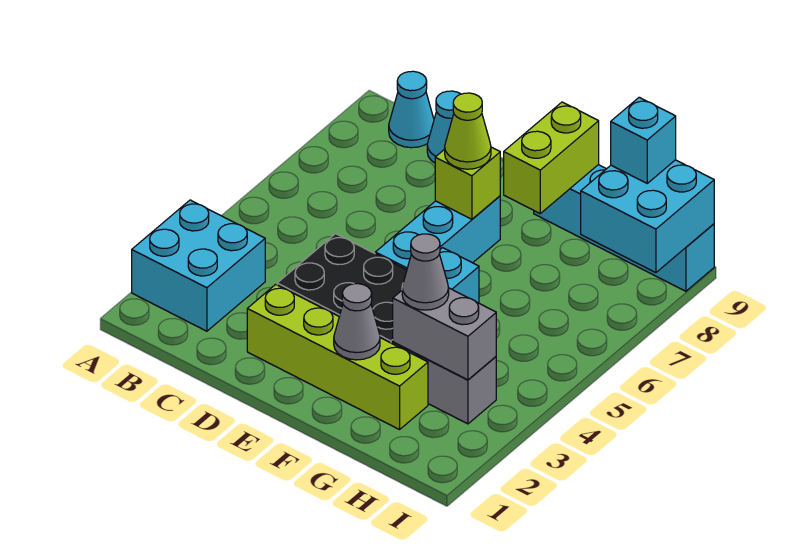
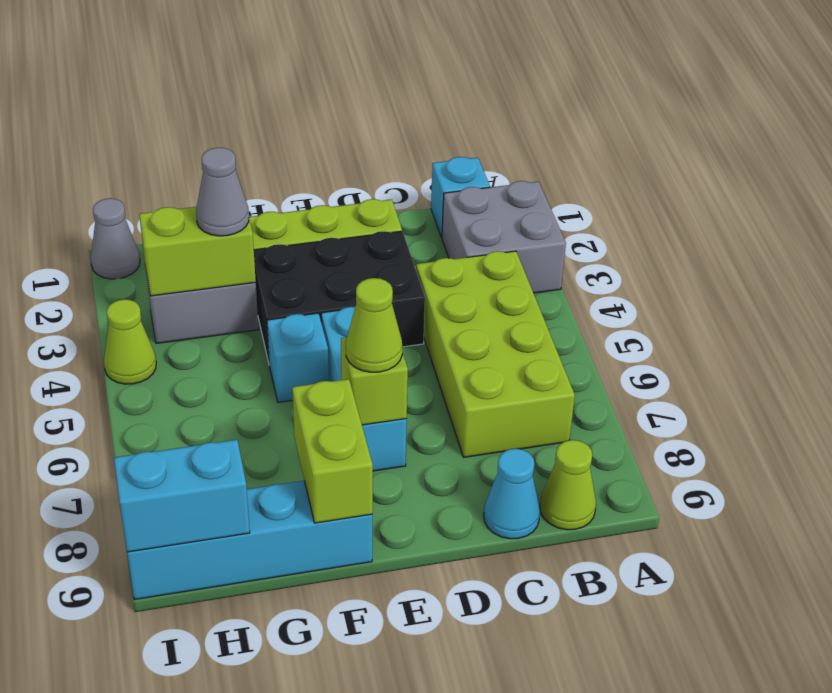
cyan brick A2:B3 level 1 -> grey brick A2:B3 level 1
none -> lime brick B4:C7 level 1
cyan cone B9 level 1 -> lime cone B9 level 1
grey cone F2 level 2 -> grey cone I1 level 1
grey brick G3:H3 level 2 -> lime brick G3:H3 level 2
cyan brick H8:I9 level 2 -> cyan brick H9:I9 level 2
cyan brick H9 level 3 -> cyan brick B1 level 1
none -> lime cone I4 level 1

